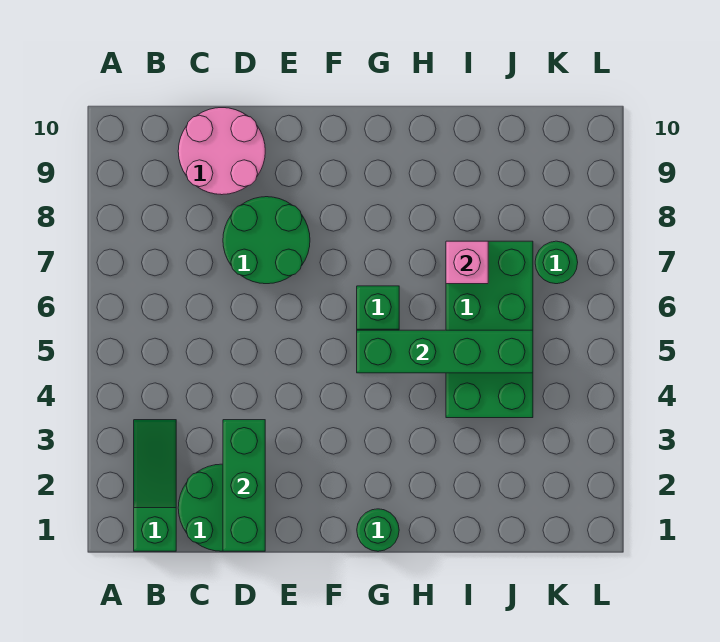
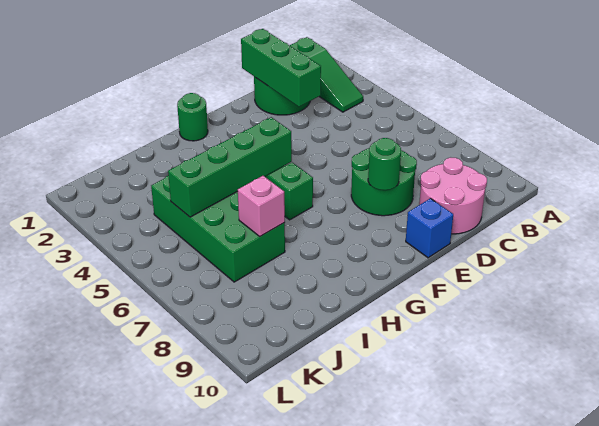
none -> blue brick E10 level 1
green round brick K7 level 1 -> green round brick E8 level 2

